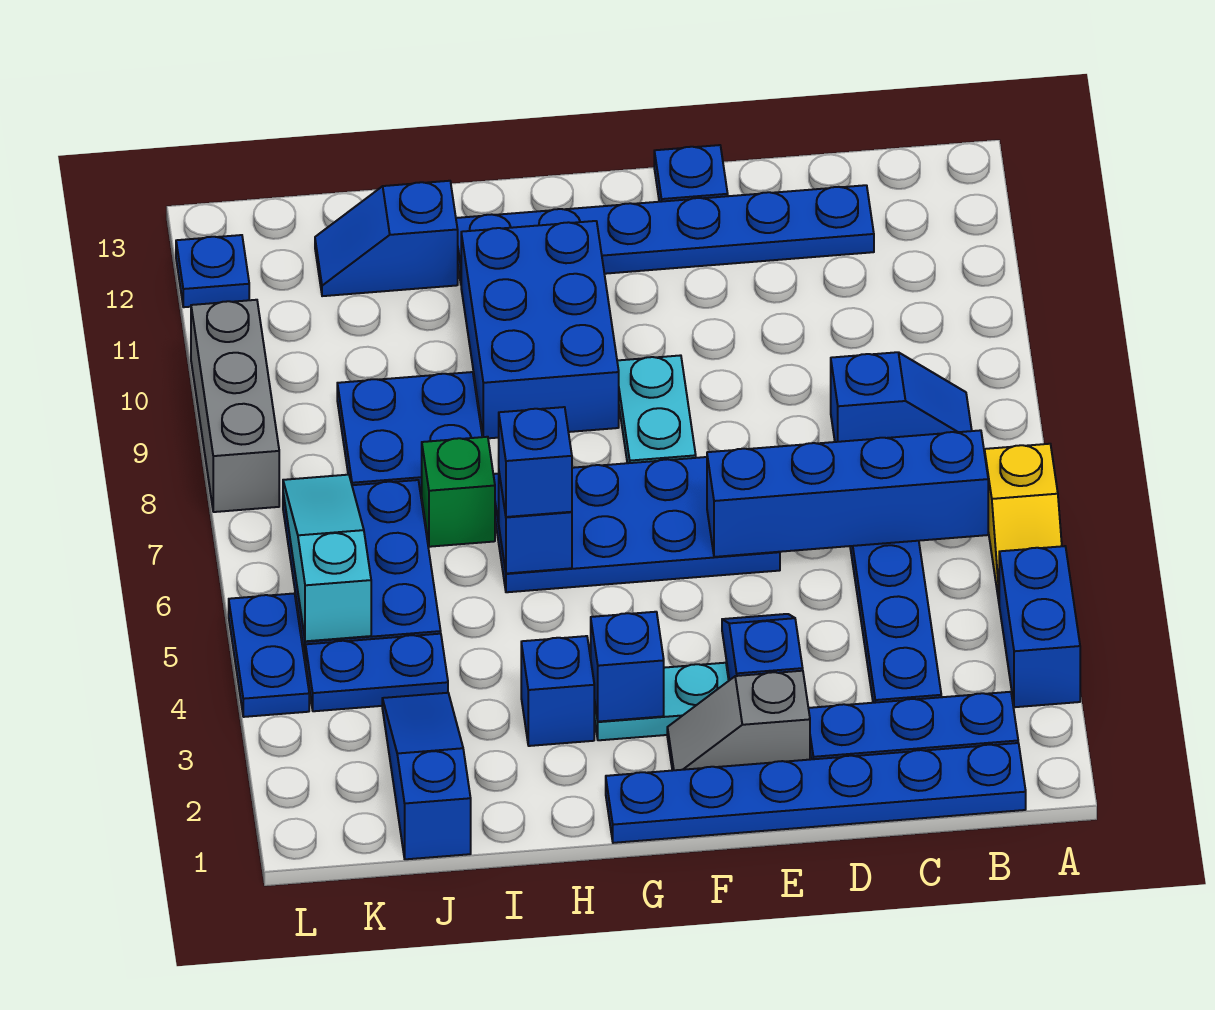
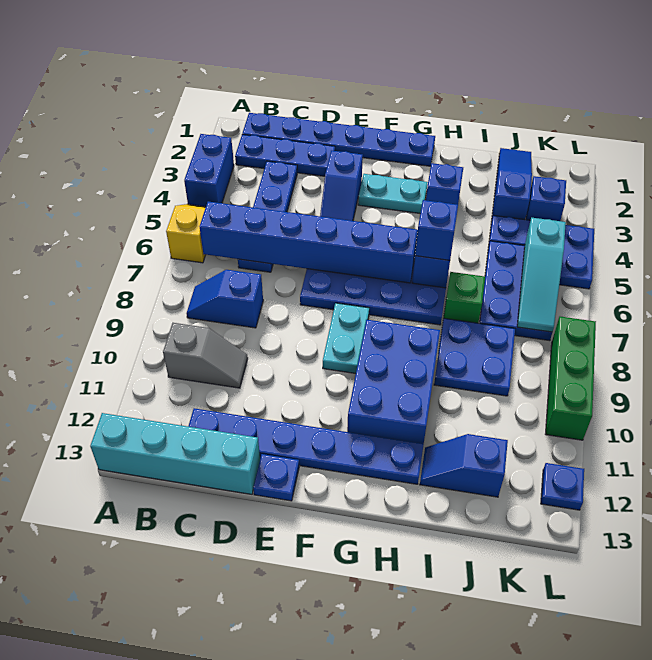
none -> cyan brick A13:D13 level 1
blue brick B6:E6 level 2 -> blue brick B6:G6 level 2
grey slope E2:F2 level 1 top E -> grey slope B10:C10 level 1 top B
blue brick G3 level 2 -> blue brick K3 level 1
blue slope I12:J12 level 1 top I -> blue slope I12:J12 level 1 top J
blue slope J1:J3 level 1 top 1 -> blue slope J1:J3 level 1 top 3
grey brick L8:L10 level 1 -> green brick L8:L10 level 1

